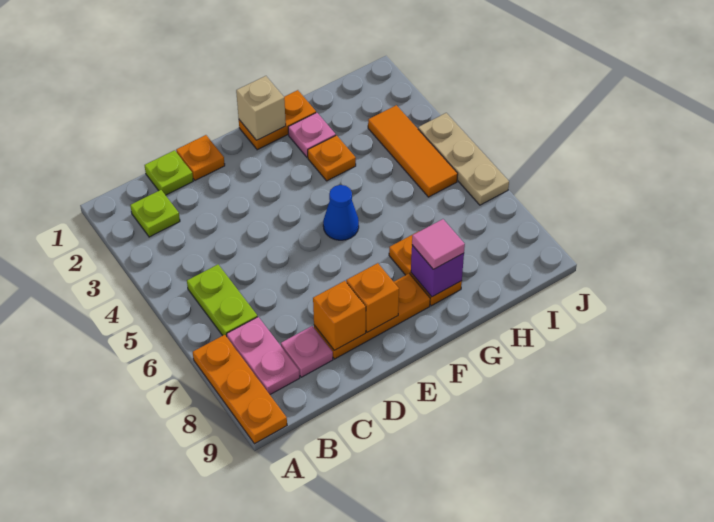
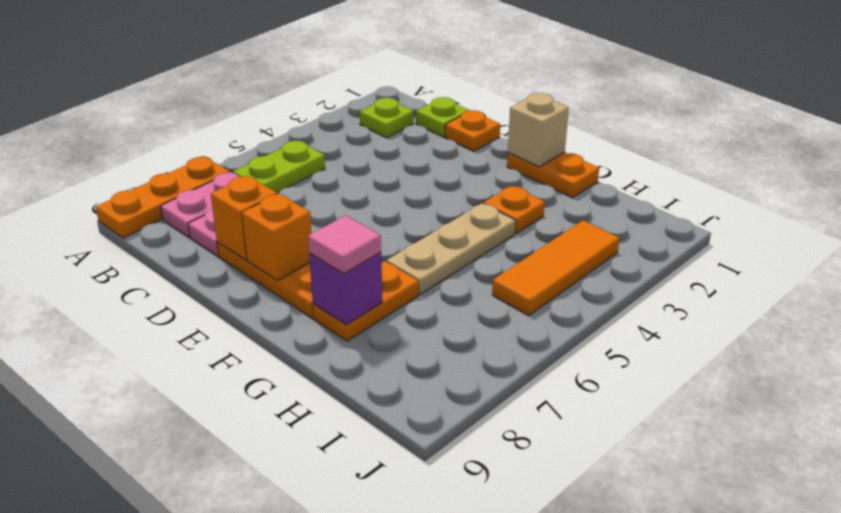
blue cone F5 level 1 -> none
pink plate G2 level 1 -> none
tan plate J4:J6 level 1 -> tan plate G4:G6 level 1

